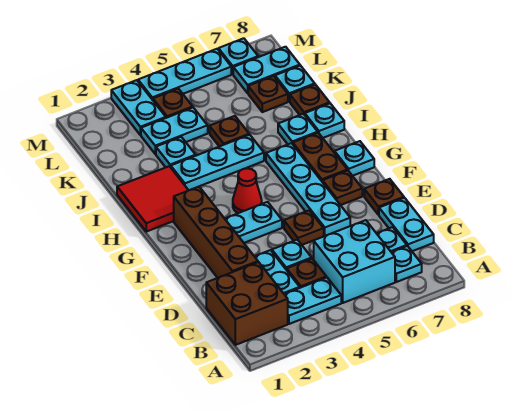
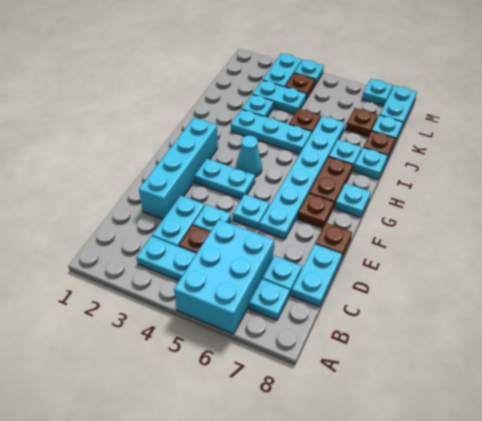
brown brick B1:C2 level 1 -> none
cyan brick B5:C6 level 1 -> cyan brick A5:C6 level 1
brown brick D2:G2 level 1 -> cyan brick D2:G2 level 1
brown plate E5 level 1 -> cyan plate E5 level 1
cyan plate E6:H6 level 1 -> cyan plate E6:J6 level 1
red cone G4 level 1 -> cyan cone G4 level 1
red tile H1:I2 level 1 -> none
cyan plate L7:L8 level 1 -> cyan plate L8:M8 level 1
cyan plate M4:M6 level 1 -> cyan plate M4 level 1

